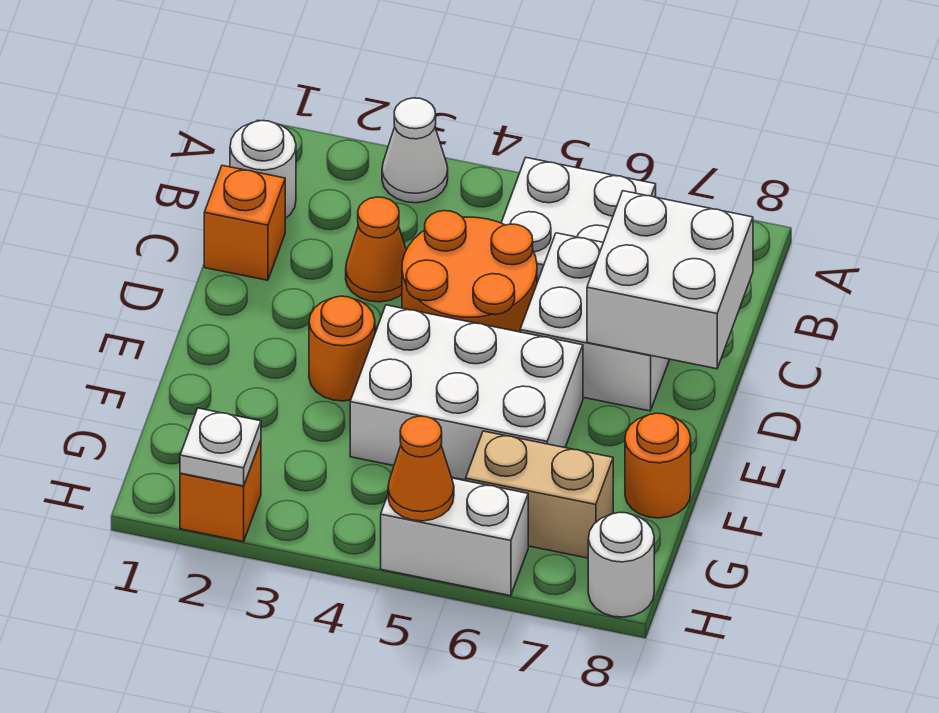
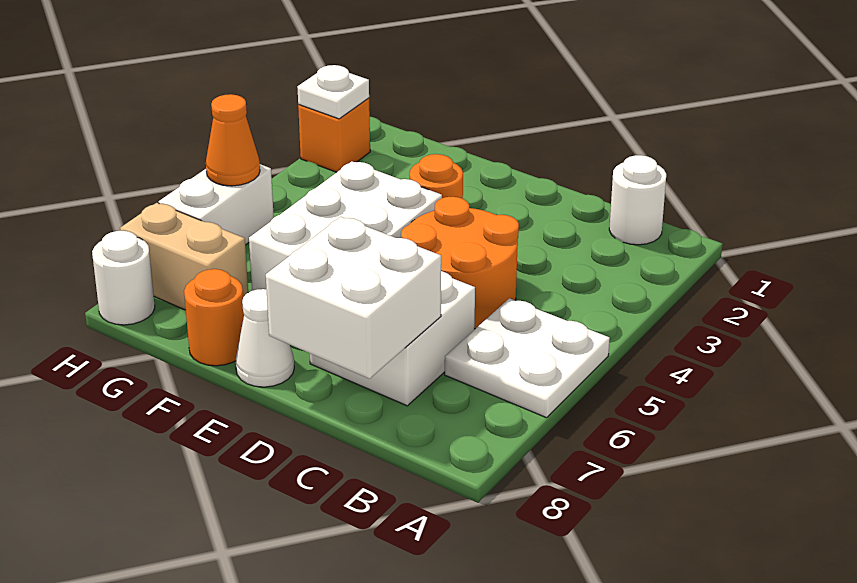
white cone A3 level 1 -> white cone E8 level 1
orange brick C1 level 1 -> none
orange cone C3 level 1 -> none
tan brick G6:G7 level 1 -> tan brick G7:H7 level 1

